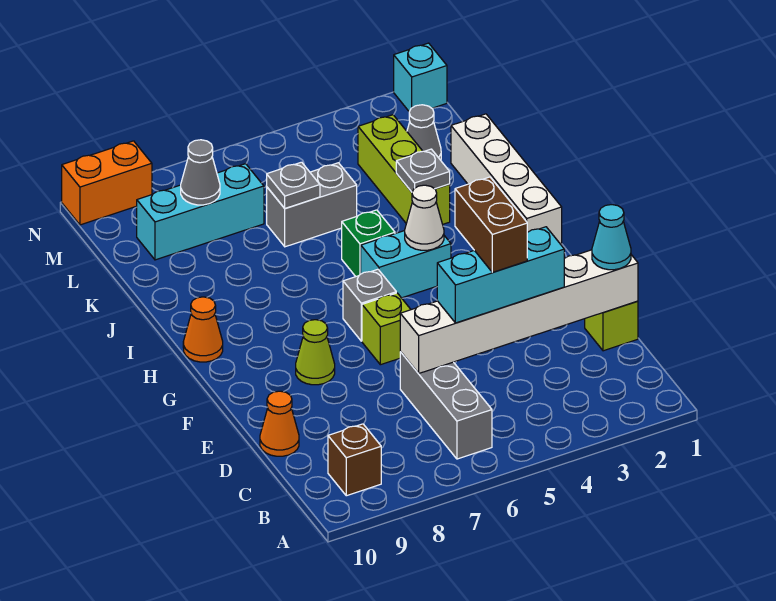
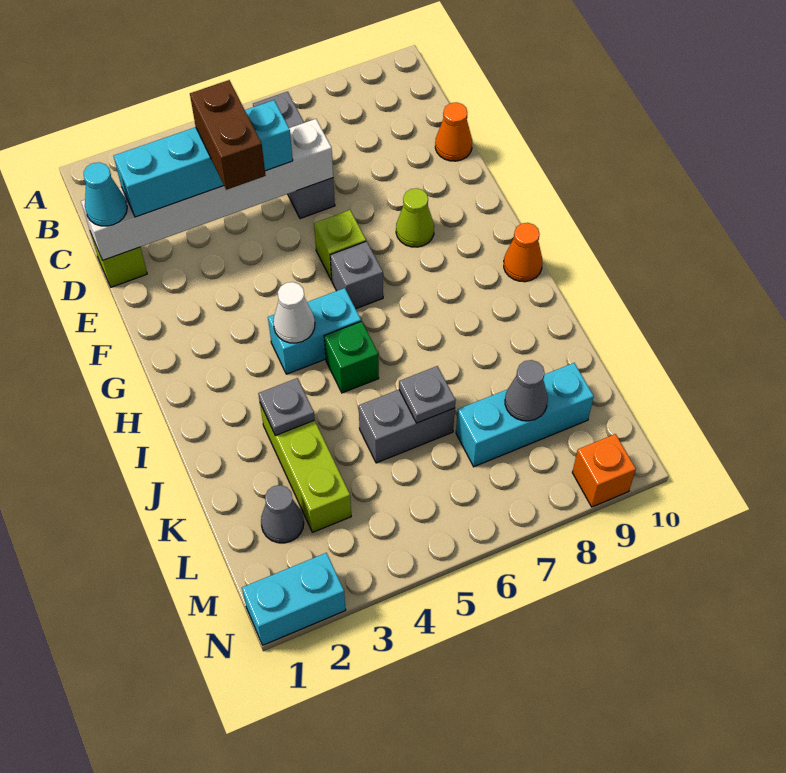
brown brick B9 level 1 -> none
cyan brick D3:D5 level 3 -> cyan brick D2:D5 level 3
white brick H1:K1 level 1 -> none
cyan brick N1 level 1 -> cyan brick N1:N2 level 1
orange brick N9:N10 level 1 -> orange brick N9 level 1

